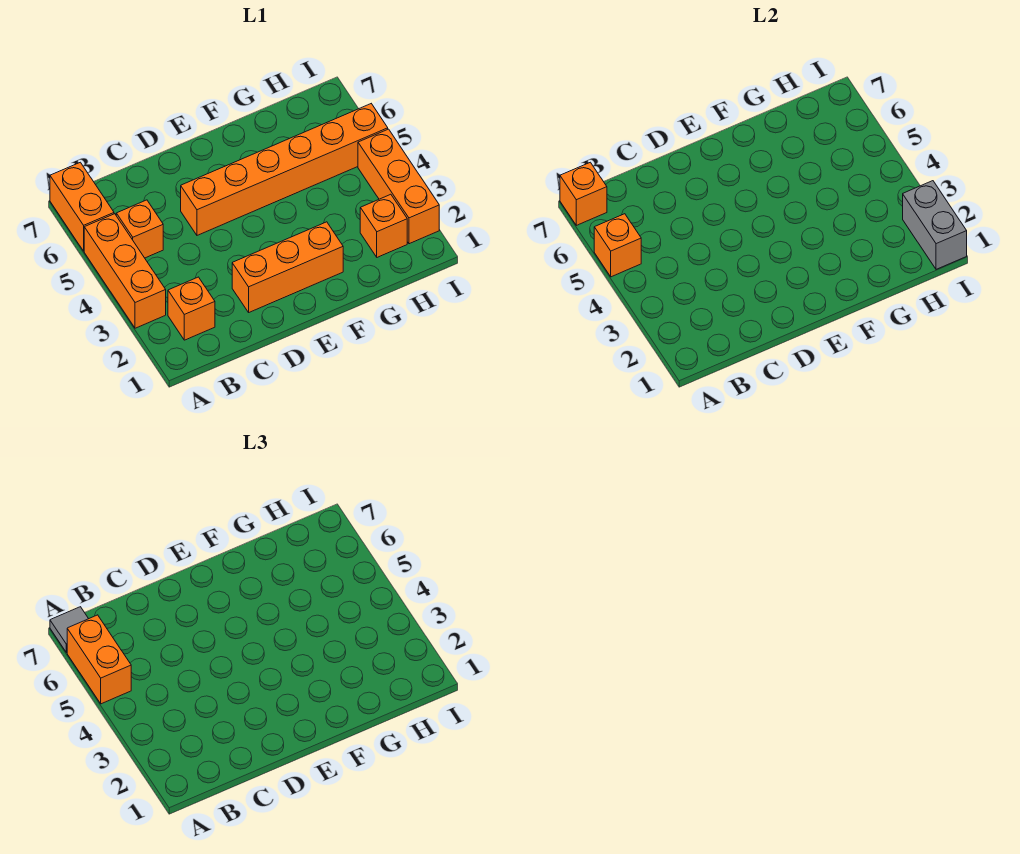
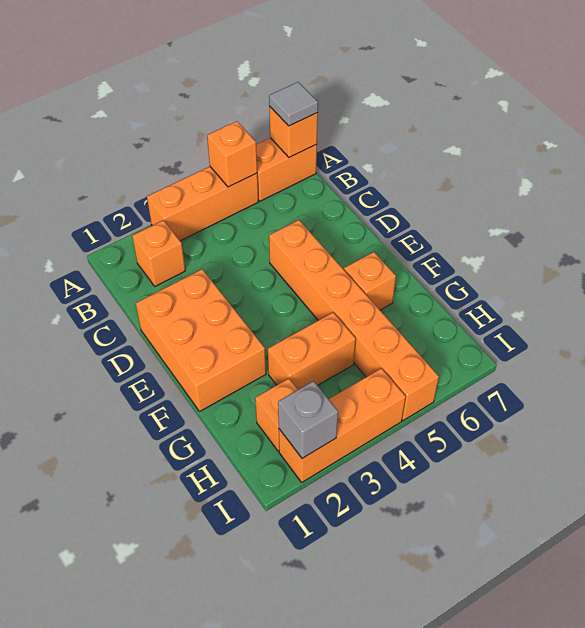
orange brick A5:A6 level 3 -> orange brick G3:G4 level 1
orange brick B5 level 1 -> orange brick F6 level 1
orange brick D2:F2 level 1 -> orange brick D1:F2 level 1
grey brick I1:I2 level 2 -> grey brick I2 level 2

